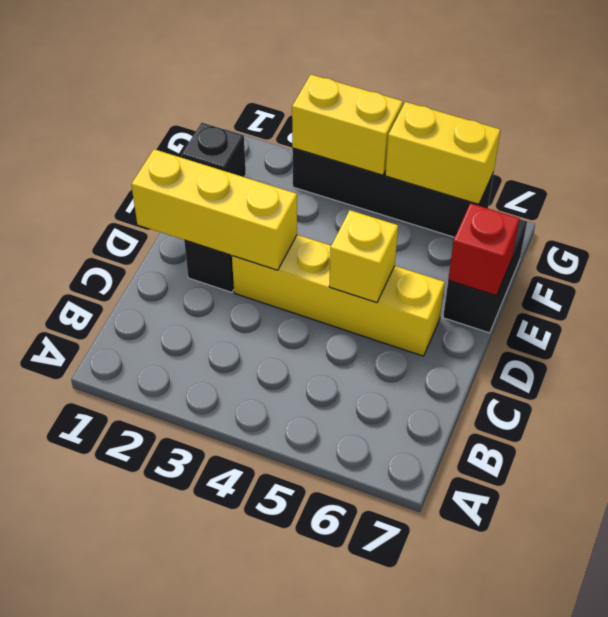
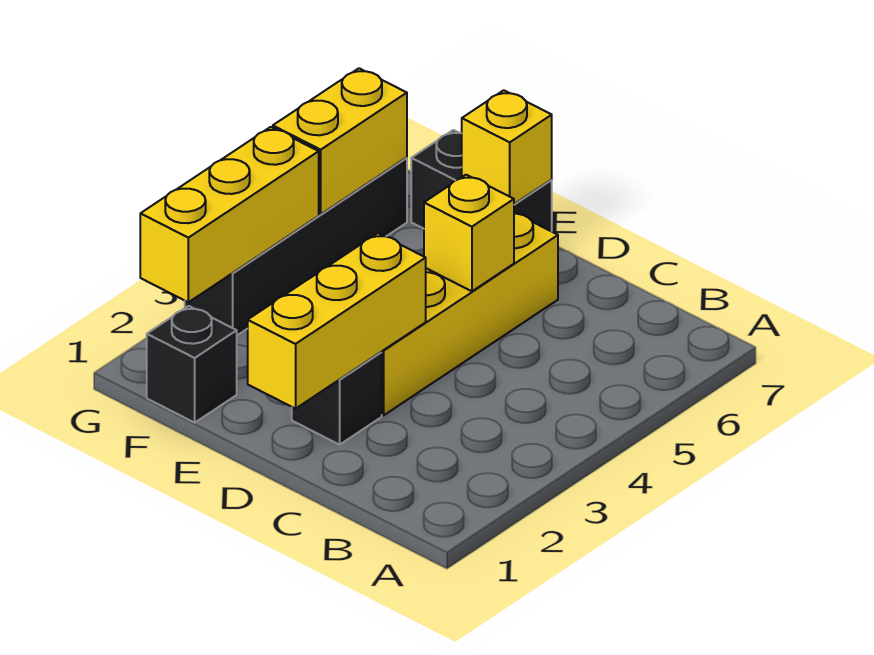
red brick E7 level 2 -> yellow brick E7 level 2
yellow brick G3:G4 level 2 -> yellow brick G2:G4 level 2

